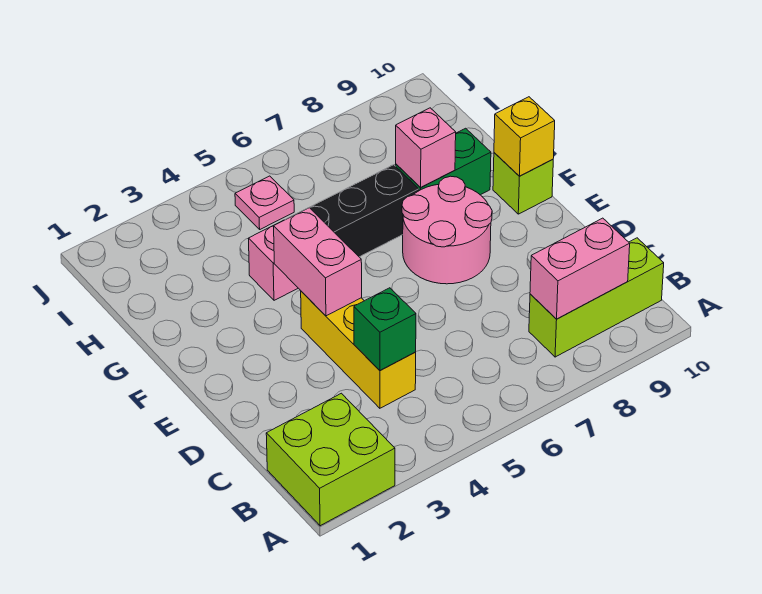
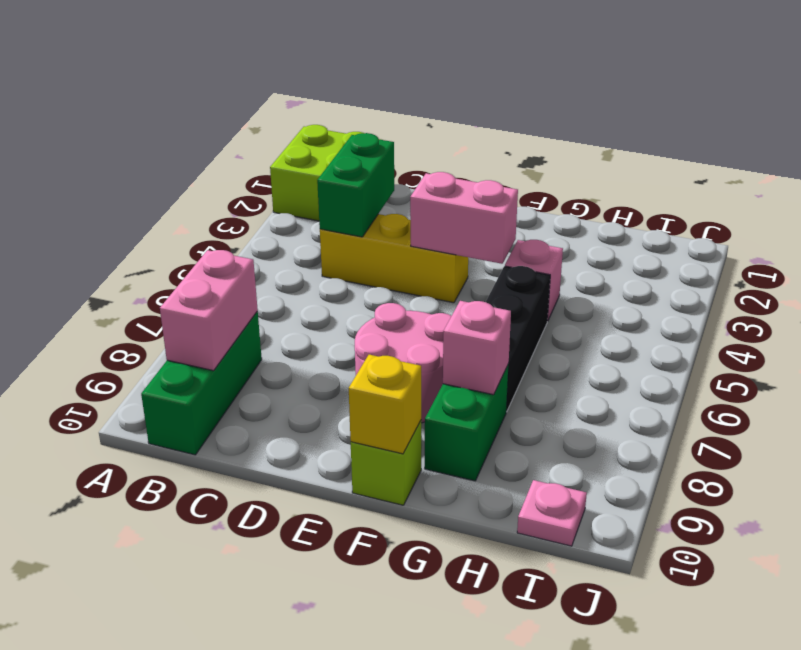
lime brick B8:B10 level 1 -> green brick B8:B10 level 1
green brick C4 level 2 -> green brick C3:C4 level 2
pink plate I5 level 1 -> pink plate I10 level 1

